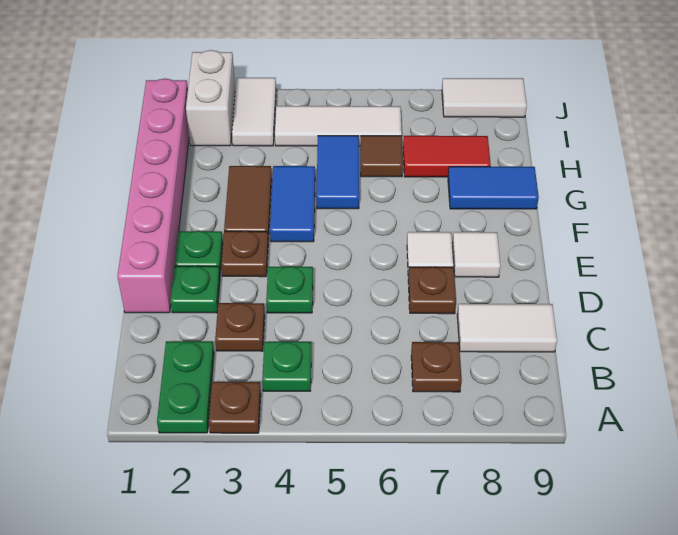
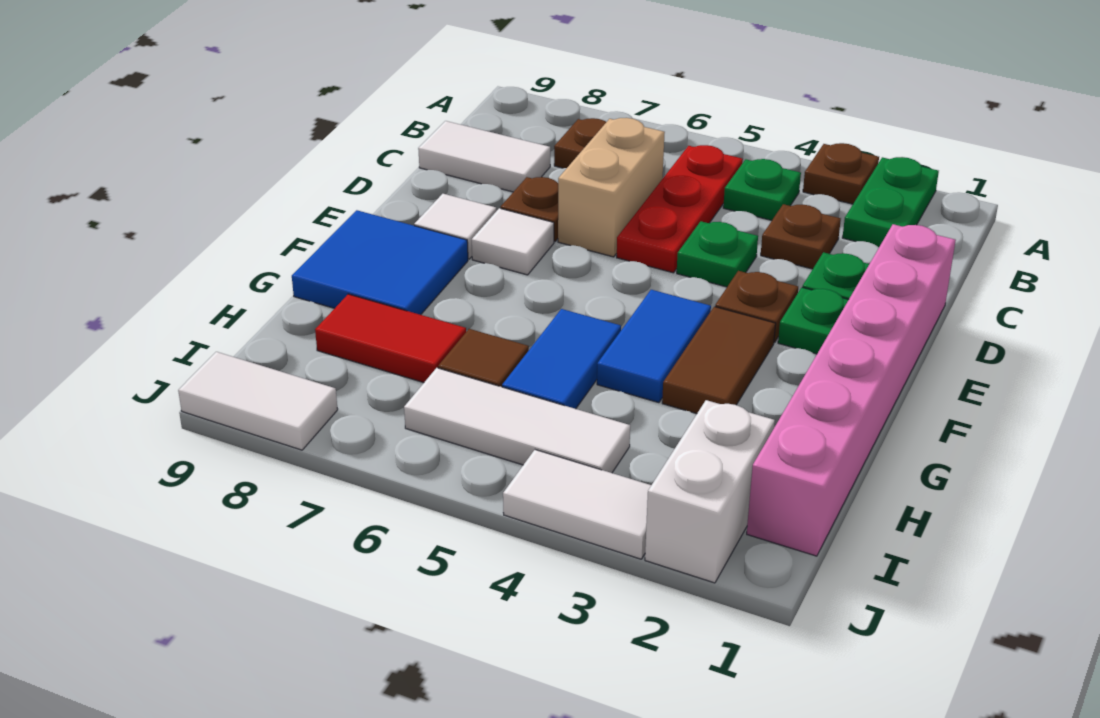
none -> red plate B5:D5 level 1
none -> tan brick C6:D6 level 1
blue tile G8:G9 level 1 -> blue tile F8:G9 level 1
white tile I3:J3 level 1 -> white tile J3:J4 level 1

